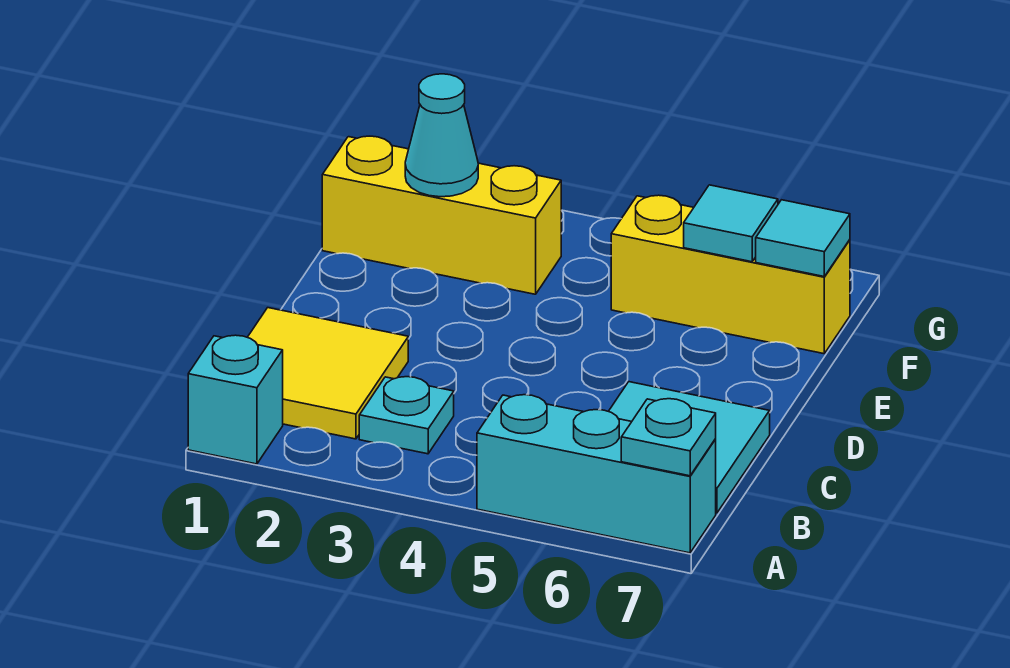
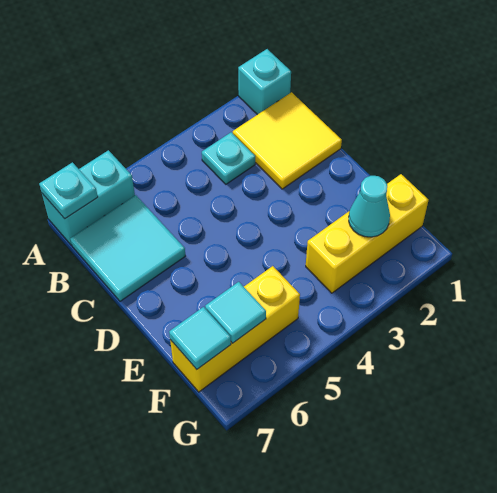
cyan brick A5:A7 level 1 -> cyan brick A6:A7 level 1

